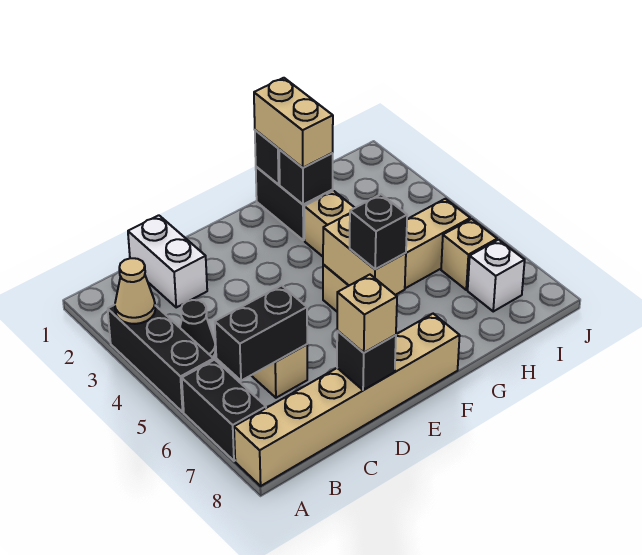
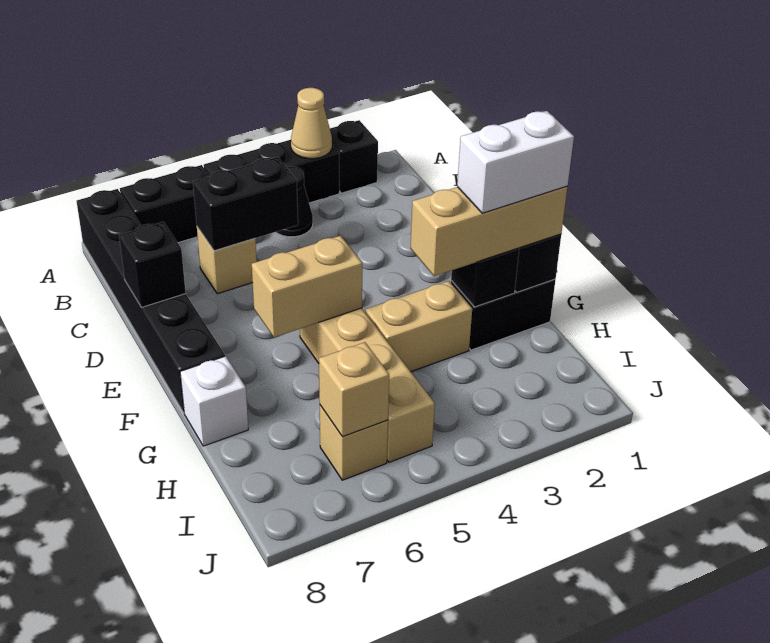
tan brick A8:F8 level 1 -> black brick A8:F8 level 1
black brick B6:C6 level 2 -> black brick C5:C6 level 2
white brick C1:C2 level 1 -> white brick G1:G2 level 4
tan brick D8 level 3 -> tan brick I6 level 2
black brick F6 level 3 -> black brick A2 level 1
tan brick G1:G2 level 3 -> tan brick G1:G3 level 3
white brick I7 level 1 -> white brick G8 level 1

